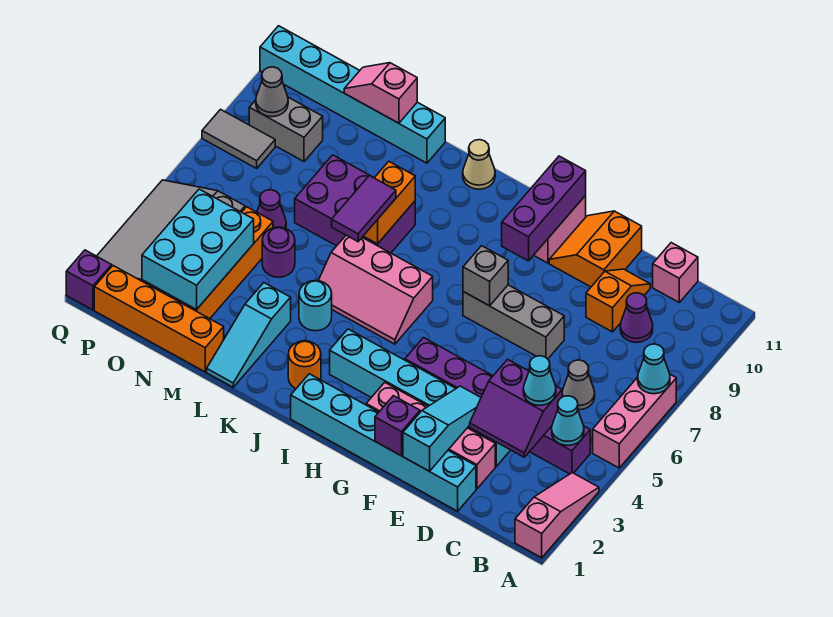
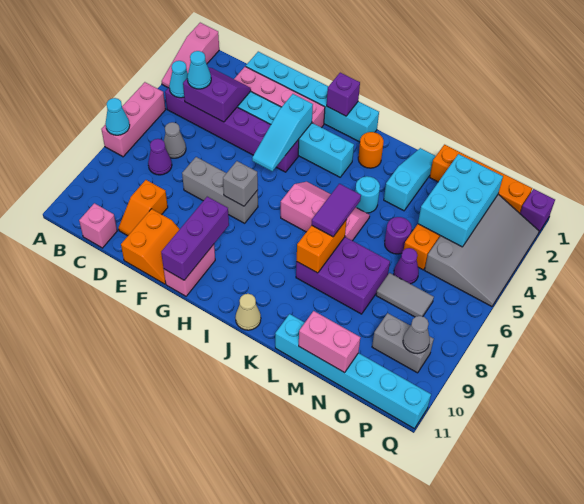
purple cone C9 level 1 -> purple cone C7 level 1
cyan slope E1:E3 level 2 top 1 -> cyan slope G3:G5 level 2 top 3
purple brick F1 level 2 -> purple brick H1 level 2
pink slope M11:N11 level 2 top M -> pink brick M11:N11 level 2
grey tile P8:Q8 level 1 -> grey tile N7:O7 level 1

